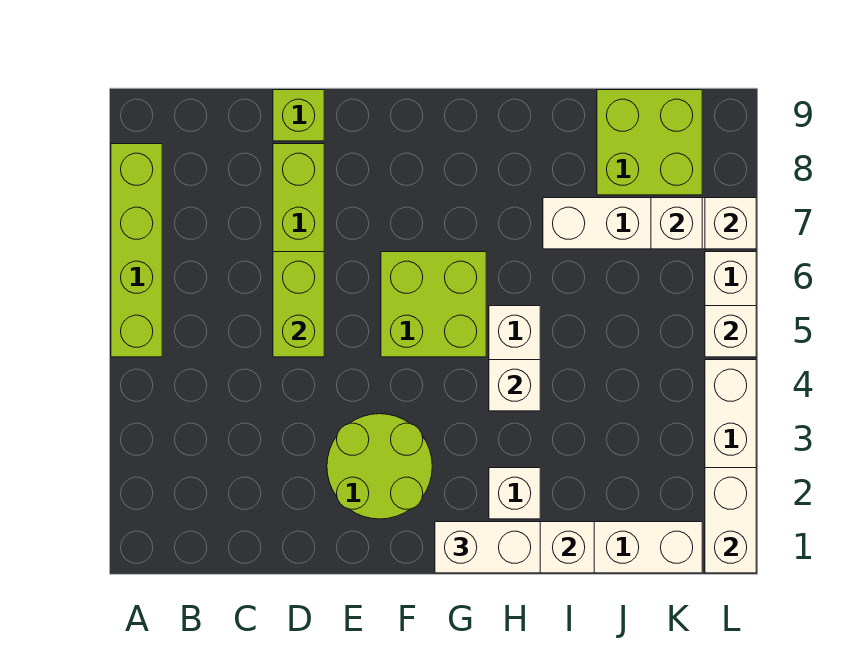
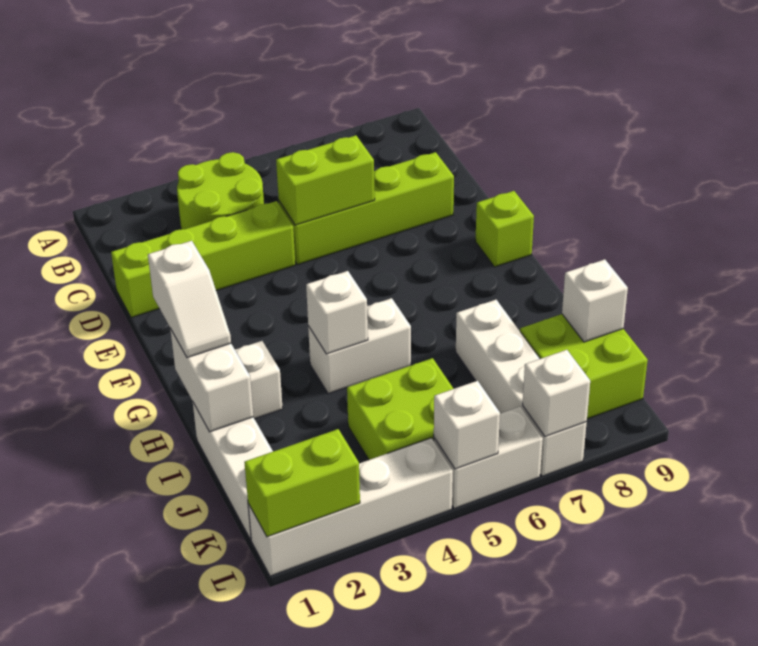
lime brick A5:A8 level 1 -> lime brick D1:D4 level 1
lime brick D9 level 1 -> lime brick F9 level 1
lime round brick E2:F3 level 1 -> lime round brick B3:C4 level 1
lime brick F5:G6 level 1 -> lime brick J4:K5 level 1
white brick G1:H1 level 3 -> white slope G1:H1 level 3 top G
white brick K7 level 2 -> white brick J9 level 2
white brick L1:L2 level 2 -> lime brick L1:L2 level 2

